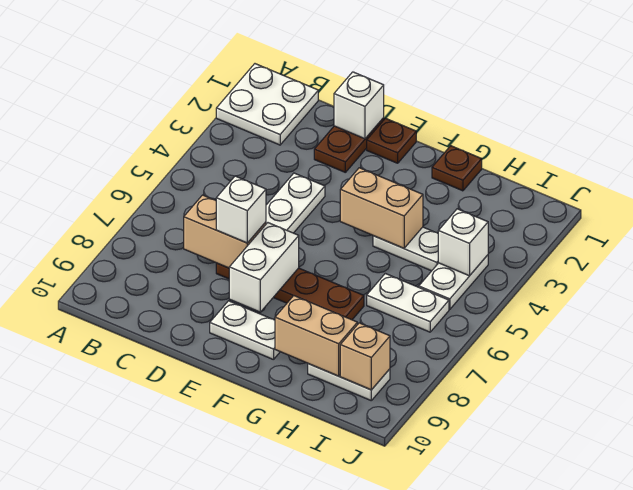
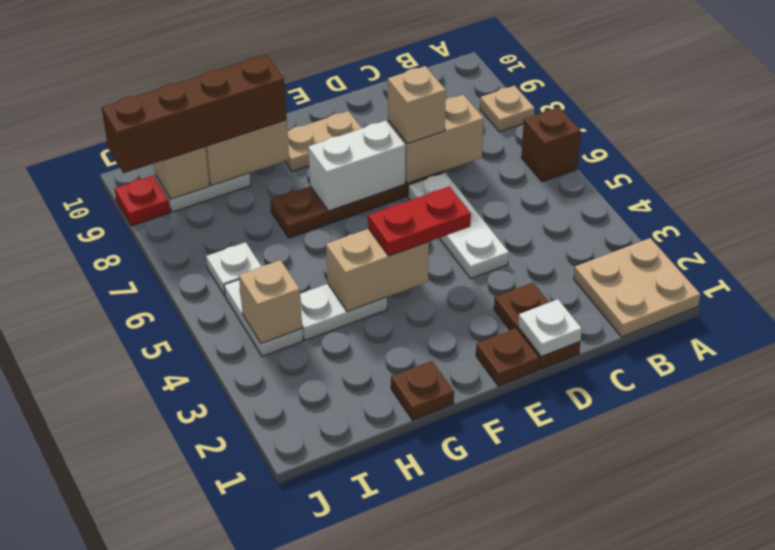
white plate A1:B2 level 1 -> tan plate A1:B2 level 1
none -> brown brick A6 level 1
none -> tan plate A8 level 1
white brick D1 level 2 -> white plate D1 level 2
white brick D7 level 3 -> tan brick D7 level 3
none -> red plate E4:F4 level 3
white brick E7:E8 level 2 -> white brick E7:F7 level 2
white plate E9:F9 level 1 -> tan plate E9:F9 level 1
none -> brown brick G9:J9 level 3
white plate H6:I6 level 1 -> white plate I6 level 1
white brick I4 level 2 -> tan brick I4 level 2
none -> red plate J9 level 1

